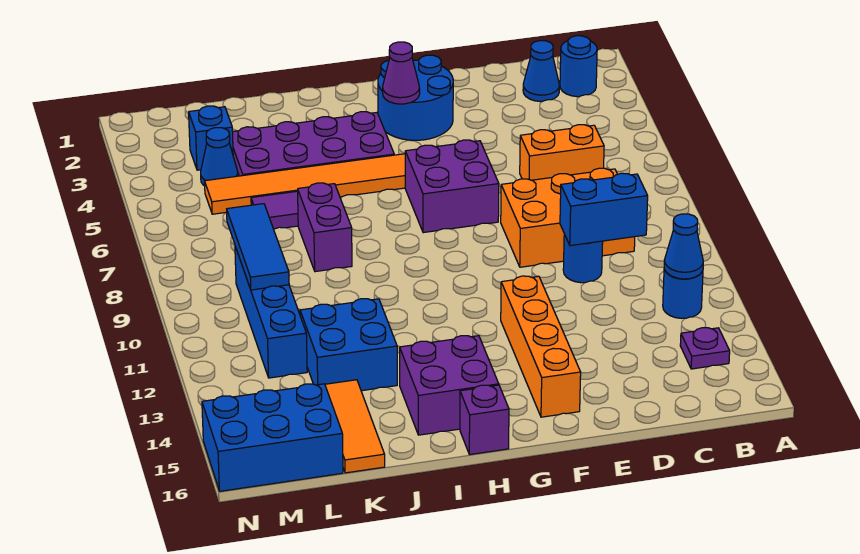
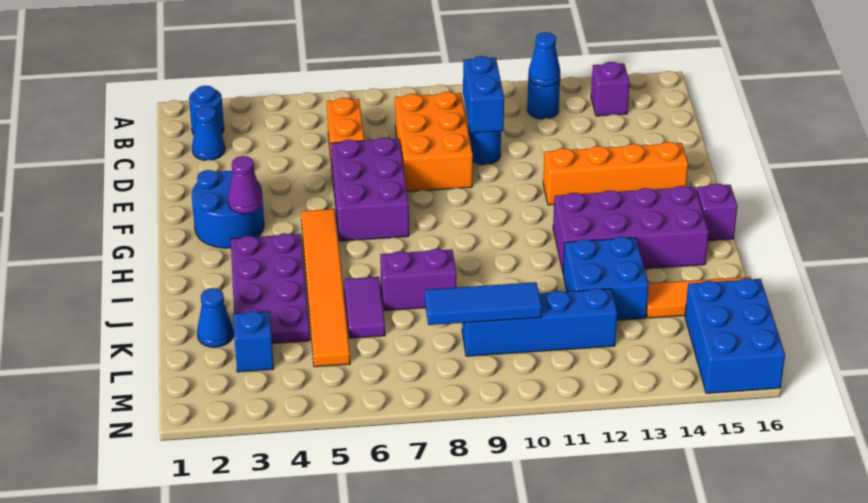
purple plate B14 level 1 -> purple brick B14 level 1
purple brick F6:G7 level 1 -> purple brick E6:G7 level 1
purple brick H14:I15 level 1 -> purple brick H12:I15 level 1
blue cone L4 level 1 -> blue cone K2 level 1

